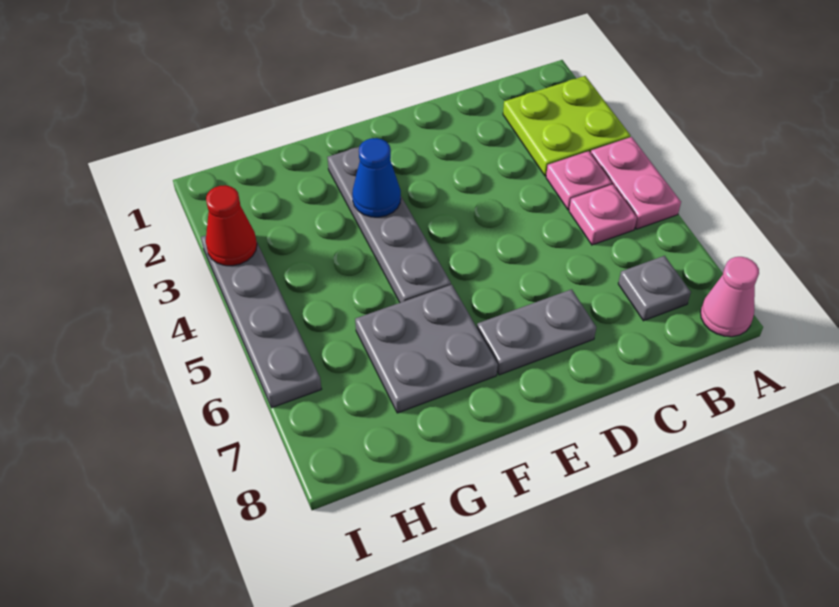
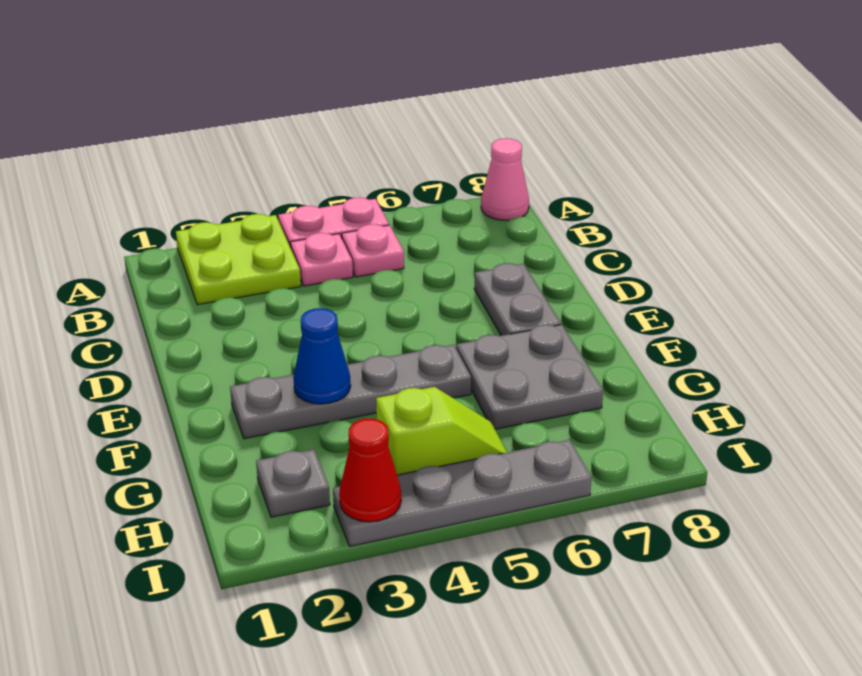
grey plate B7 level 1 -> grey plate H2 level 1
none -> lime slope H4:H5 level 1 top 4

